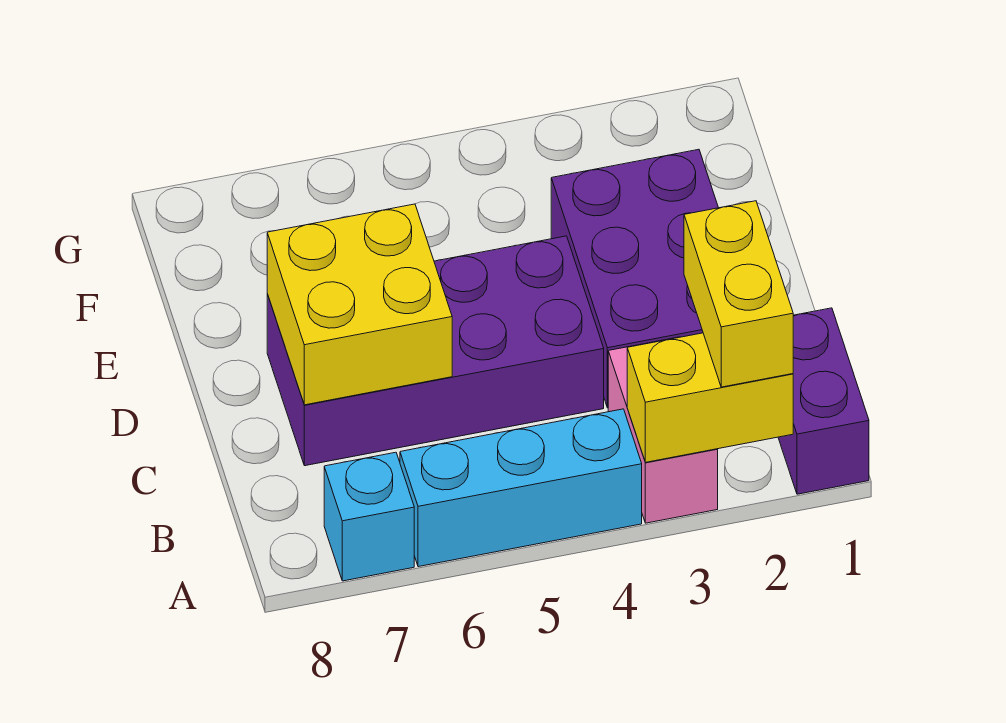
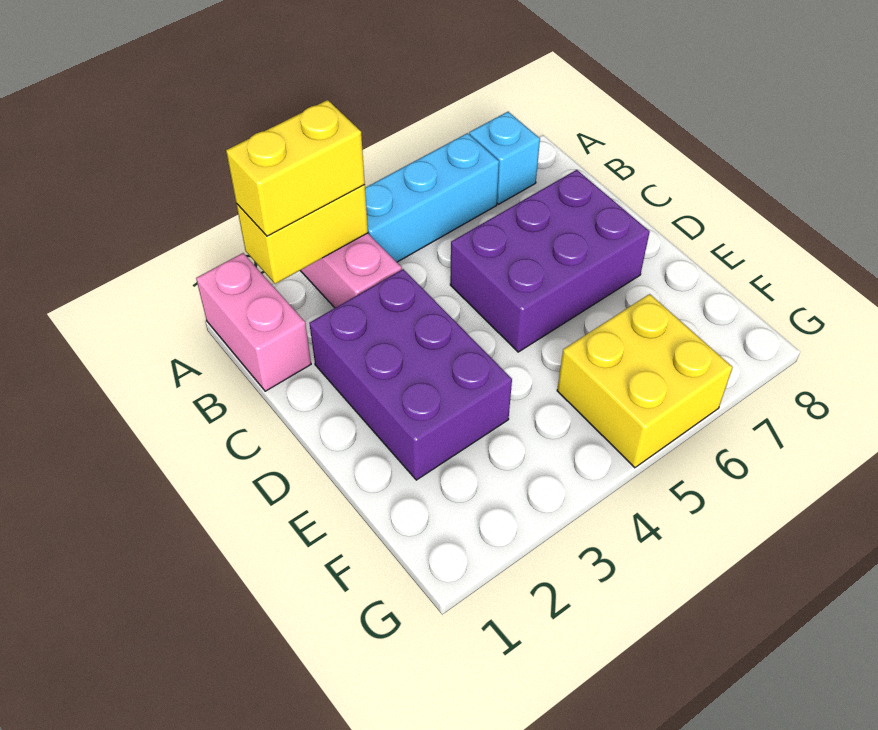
purple brick A1:B1 level 1 -> pink brick A1:B1 level 1
yellow brick A2:B2 level 3 -> yellow brick A2:A3 level 3
purple brick C4:D7 level 1 -> purple brick C5:D7 level 1
yellow brick C6:D7 level 2 -> yellow brick F5:G6 level 1

